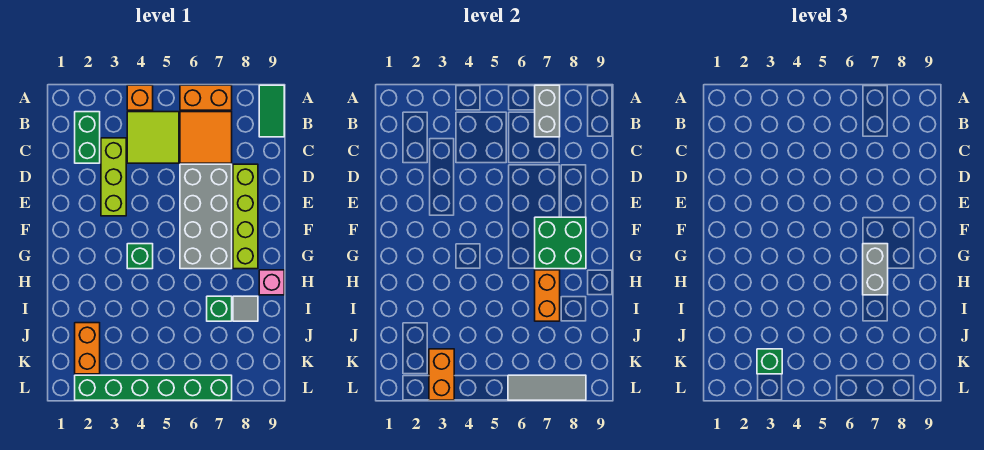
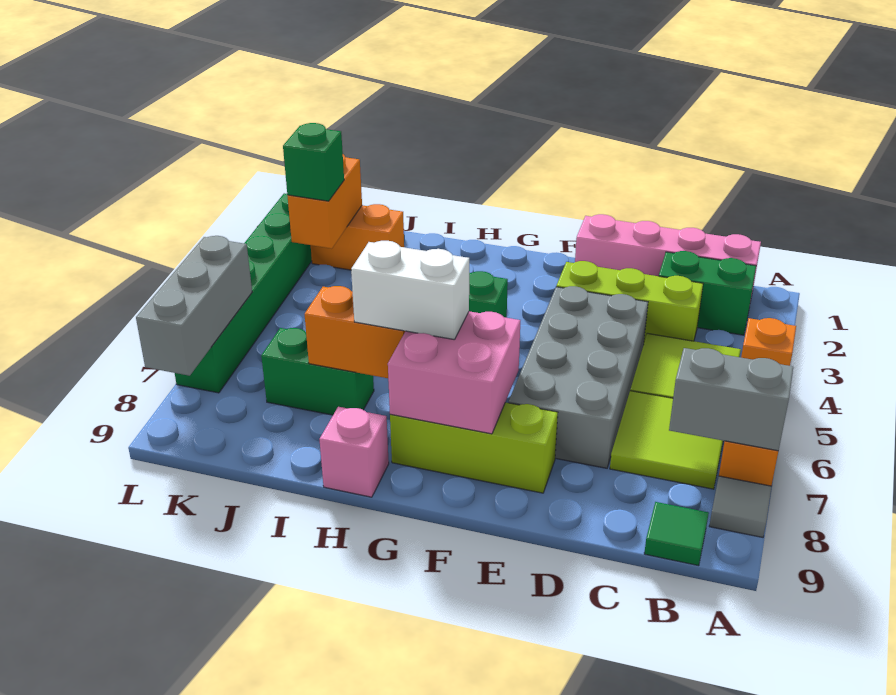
green tile A9:B9 level 1 -> green tile B9 level 1
none -> pink brick B1:E1 level 1
orange tile B6:C7 level 1 -> lime tile B6:C7 level 1
grey brick D6:G7 level 1 -> grey brick D4:E7 level 1
lime brick D8:G8 level 1 -> lime brick E8:G8 level 1
green brick F7:G8 level 2 -> pink brick F7:G8 level 2
grey brick G7:H7 level 3 -> white brick G7:H7 level 3
green brick I7 level 1 -> green brick I7:J7 level 1
grey tile I8 level 1 -> grey tile A8 level 1
orange brick K3:L3 level 2 -> orange brick K2:K3 level 2
grey tile L6:L8 level 2 -> grey brick L6:L8 level 2

